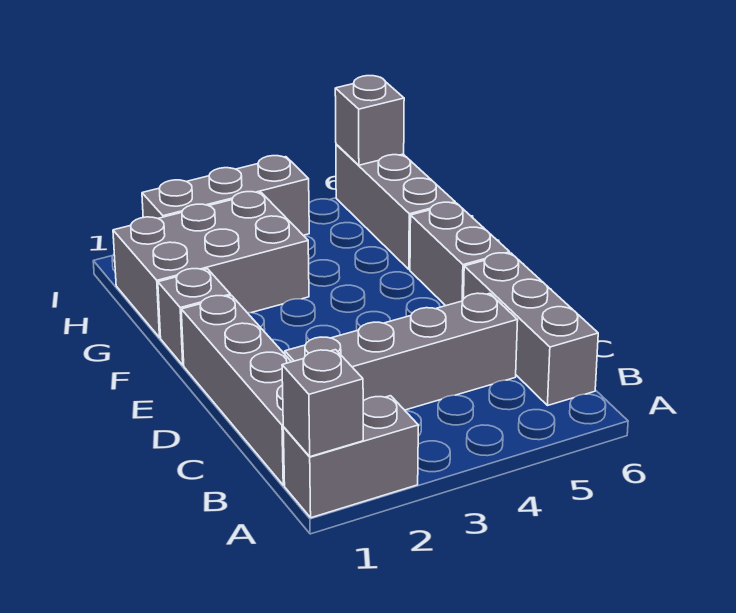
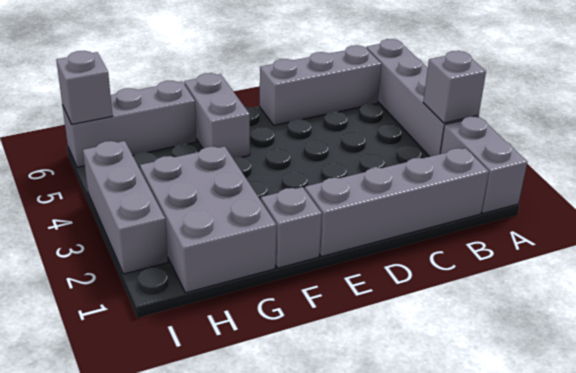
grey brick A1 level 2 -> grey brick A3 level 2
grey brick C2:C5 level 1 -> grey brick A3:A6 level 1
grey brick E6:F6 level 1 -> grey brick F5:F6 level 1

